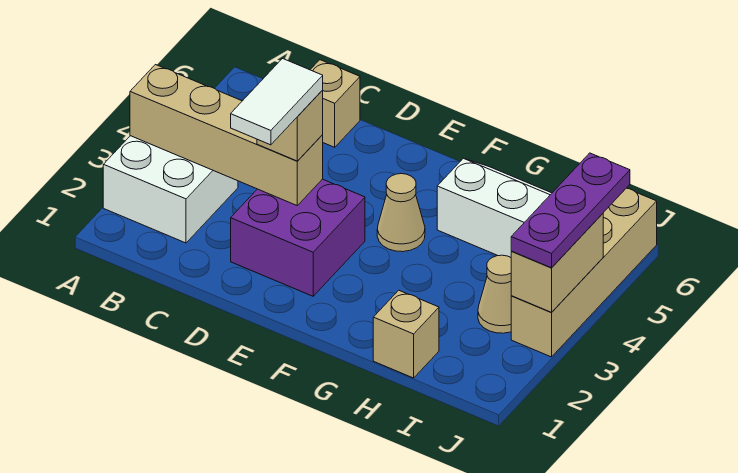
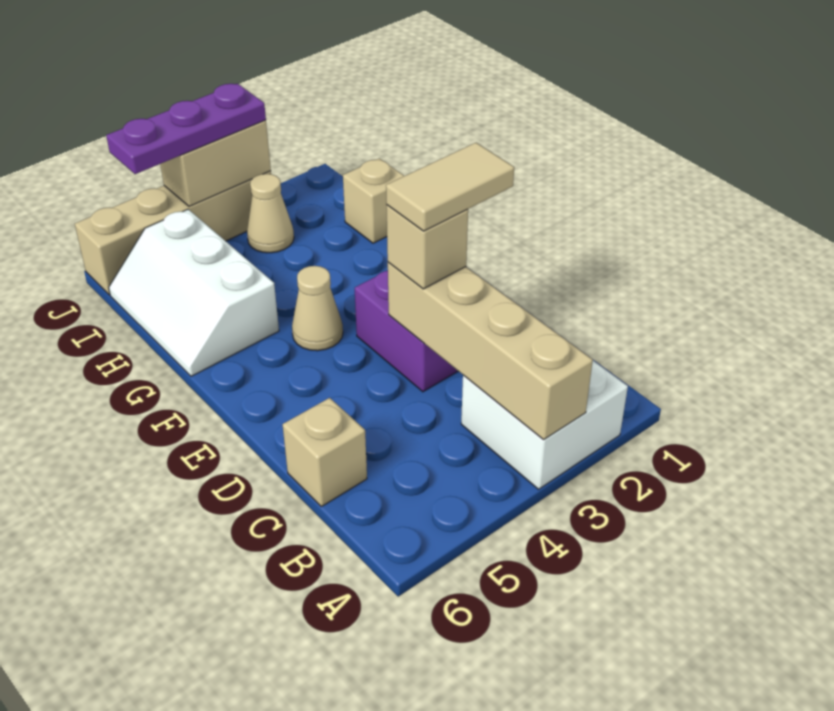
white tile D2:D3 level 4 -> tan tile D2:D3 level 4

